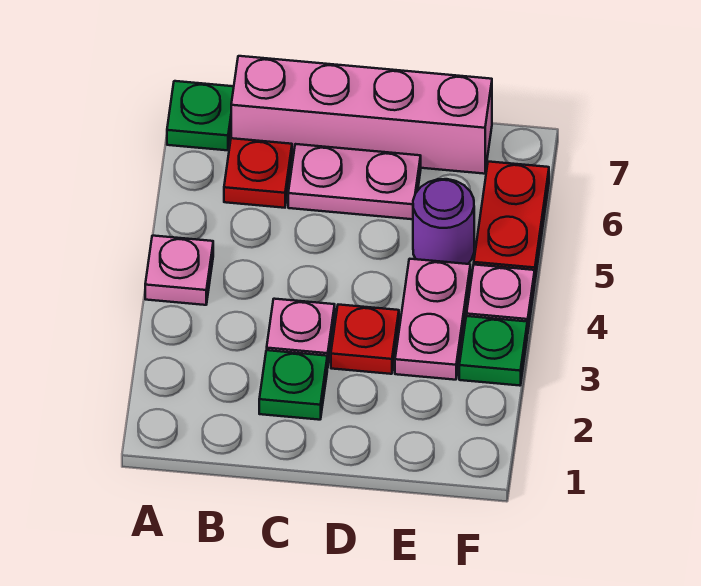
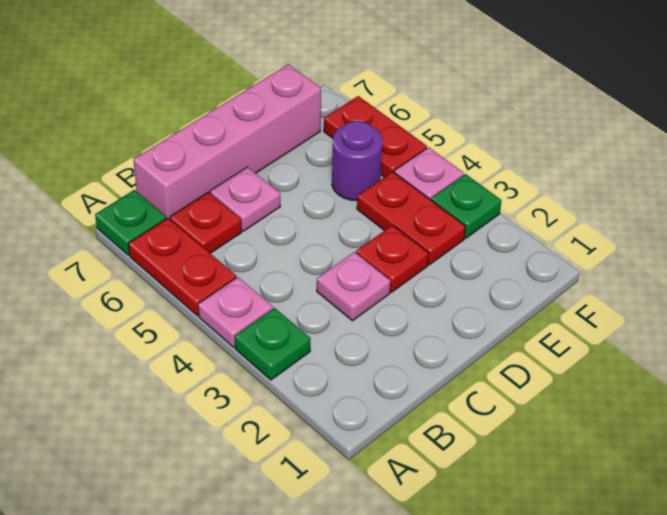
none -> red plate A5:A6 level 1
green plate C2 level 1 -> green plate A3 level 1
pink plate C6:D6 level 1 -> pink plate C6 level 1
pink plate E3:E4 level 1 -> red plate E3:E4 level 1

